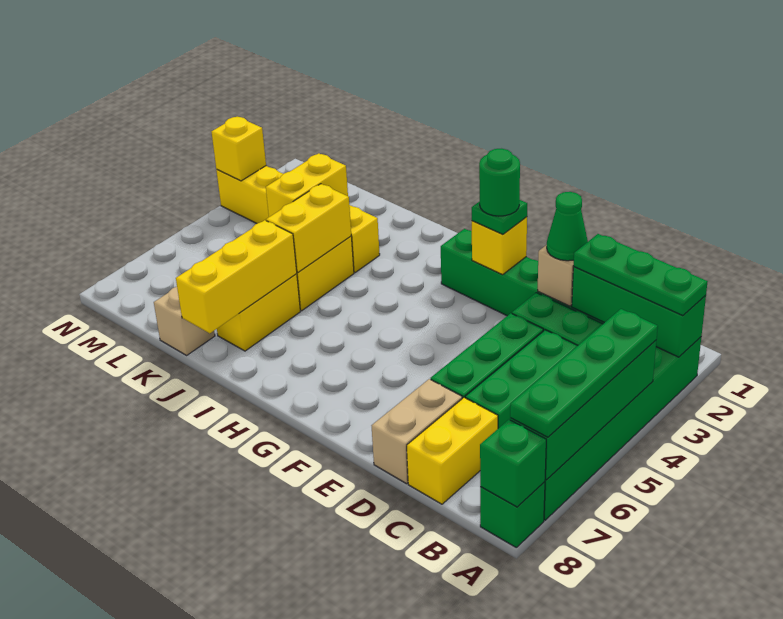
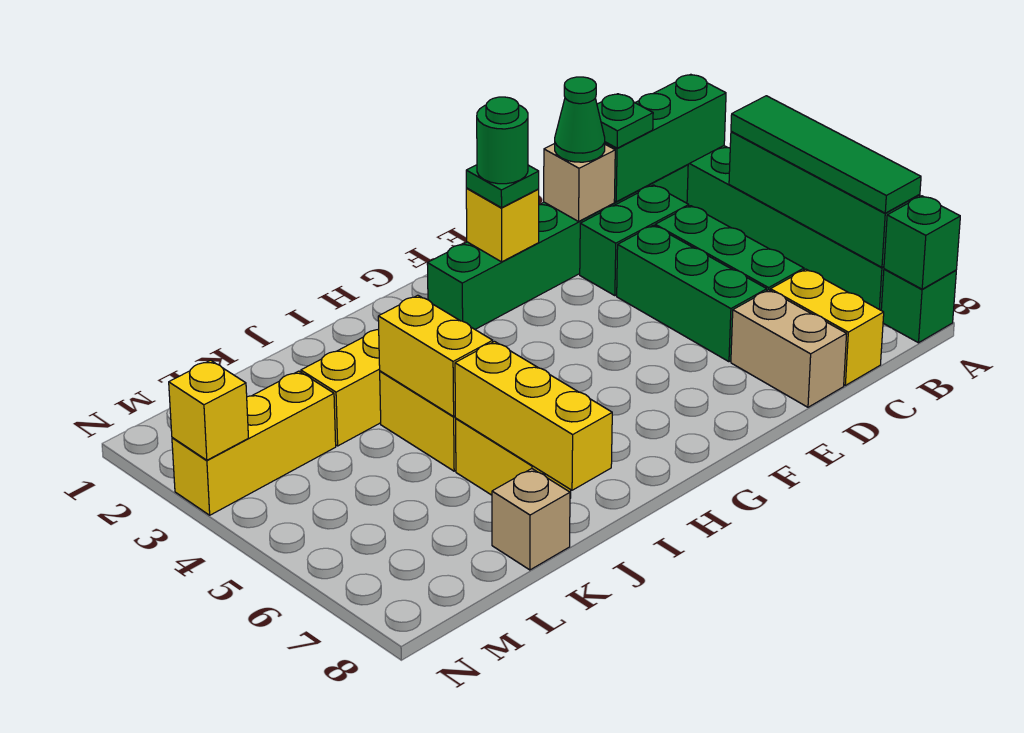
green plate A2:C2 level 3 -> green plate C2 level 3
green plate A4:A7 level 3 -> green tile A4:A7 level 3
yellow brick K3:K4 level 2 -> none

